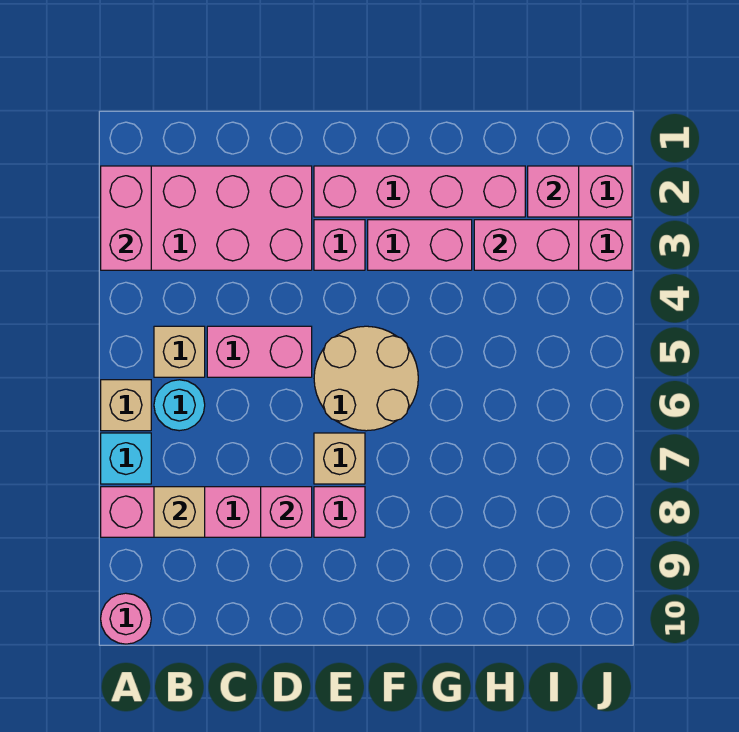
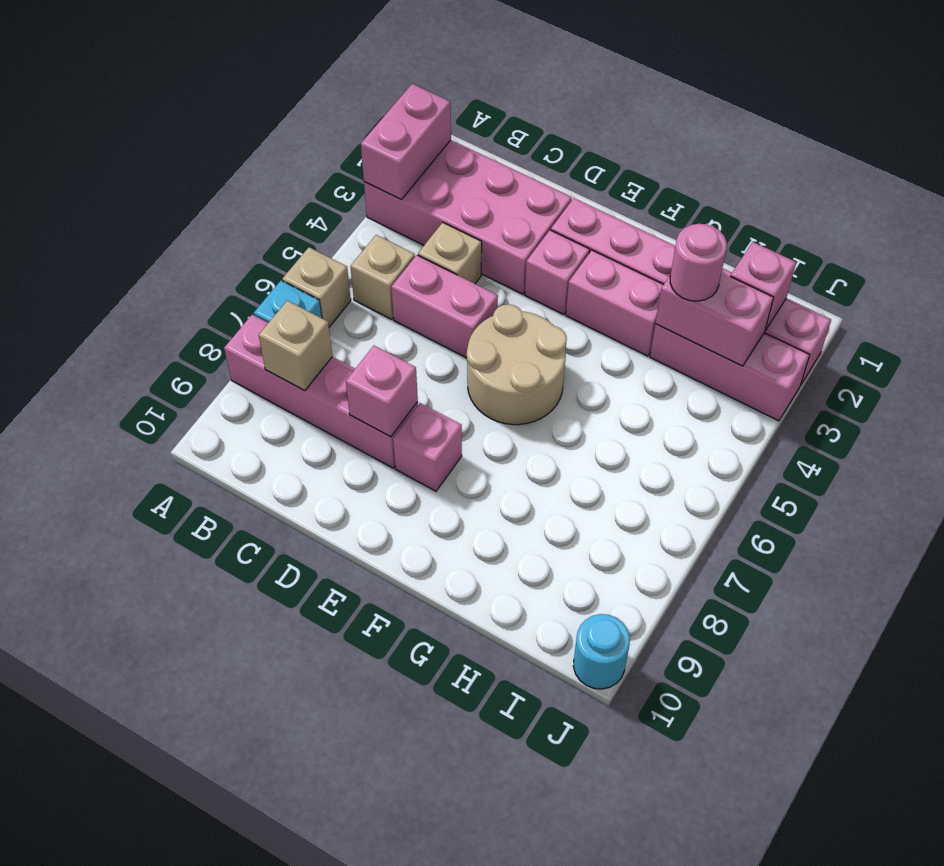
pink round brick A10 level 1 -> pink round brick H3 level 3
cyan round brick B6 level 1 -> cyan round brick J10 level 1
tan brick E7 level 1 -> tan brick C4 level 1

